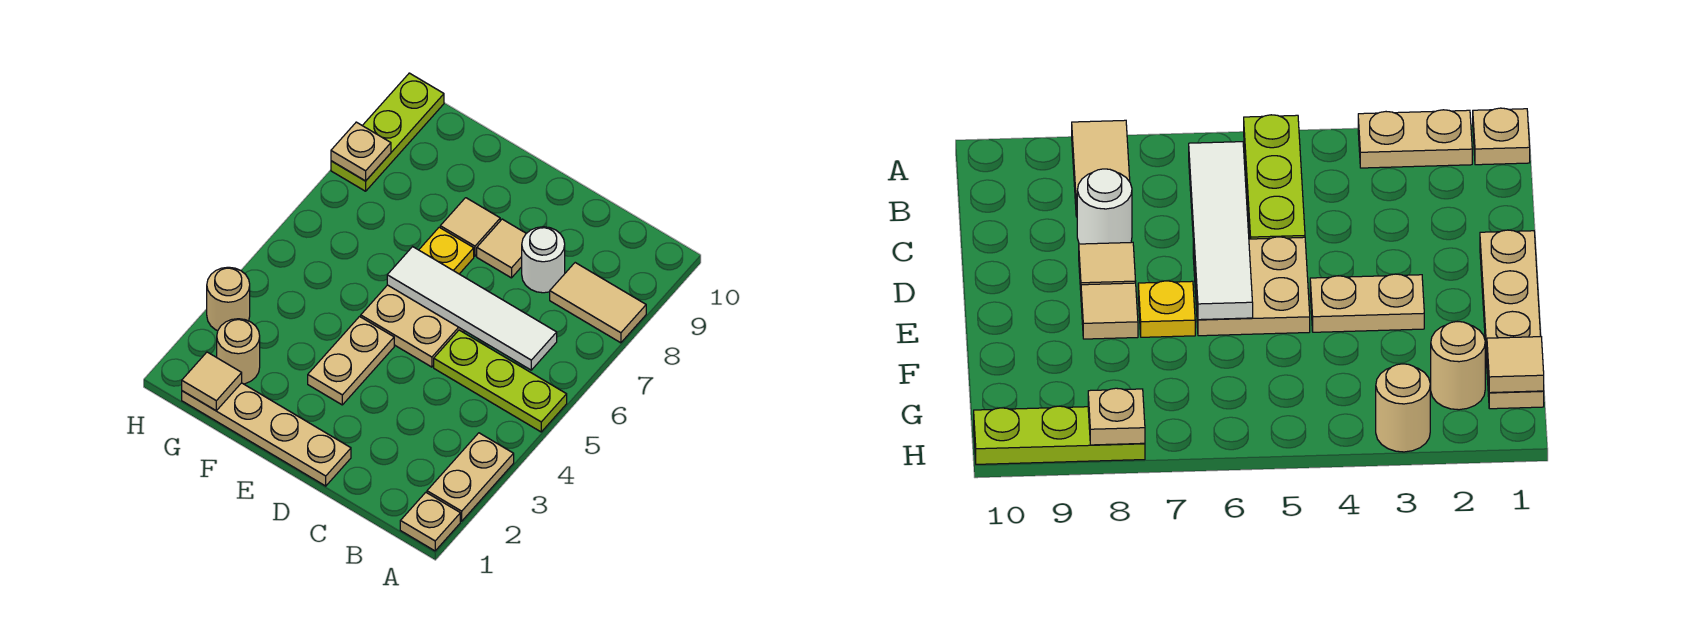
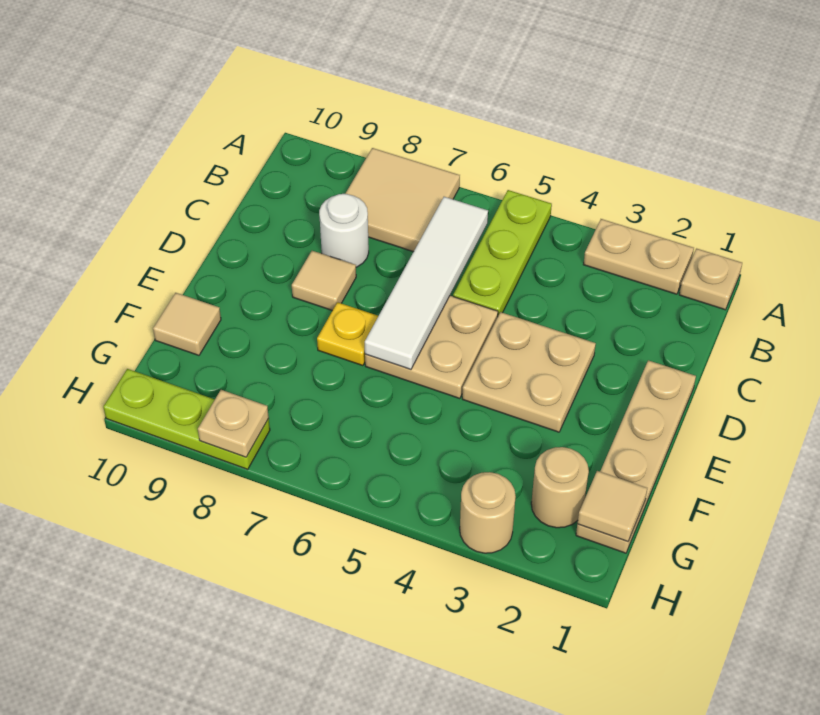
tan tile A8:B8 level 1 -> tan tile A7:B8 level 1
tan plate E3:E4 level 1 -> tan plate D3:E4 level 1
tan tile E8 level 1 -> tan tile F10 level 1

